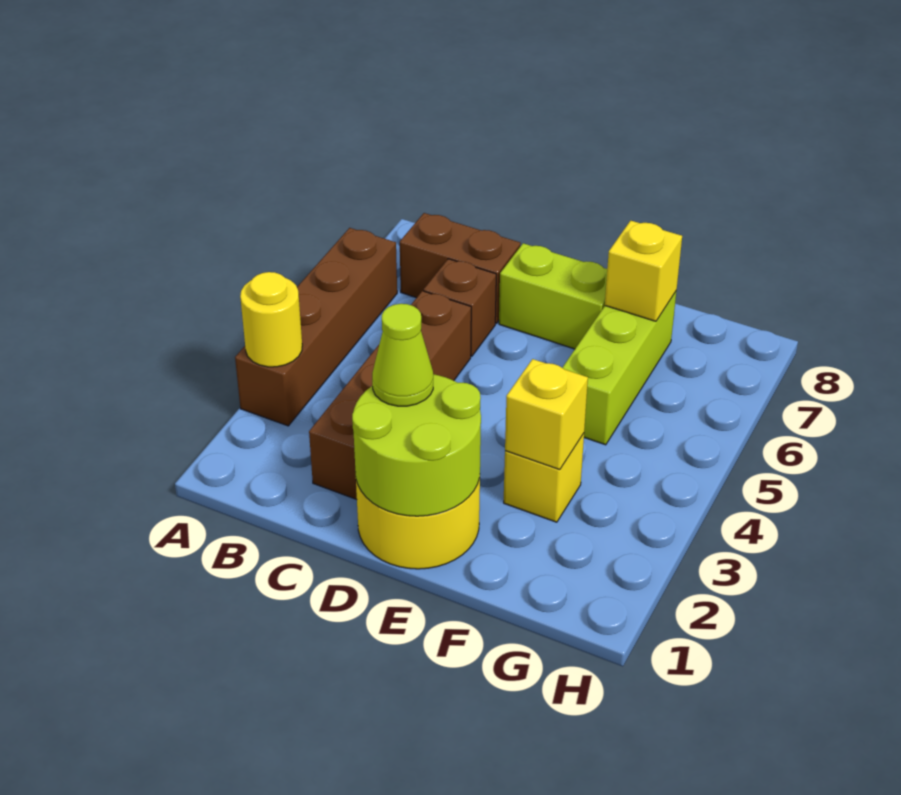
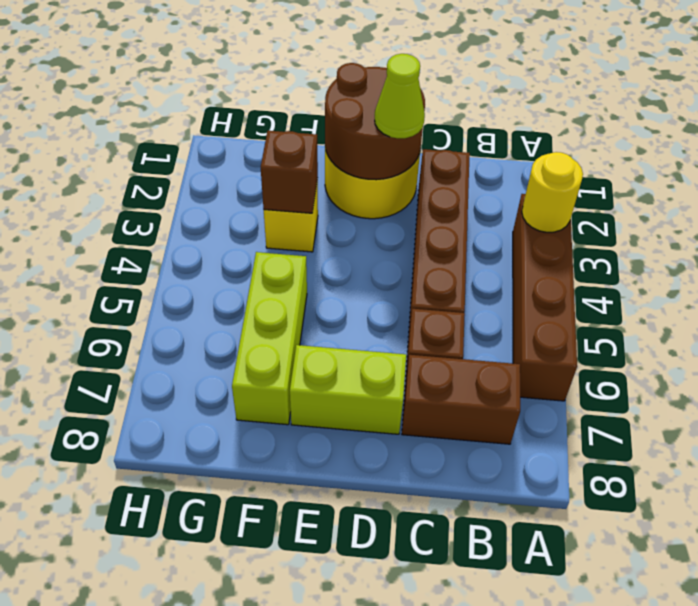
lime round brick D1:E2 level 2 -> brown round brick D1:E2 level 2
yellow brick F3 level 2 -> brown brick F3 level 2
yellow brick F7 level 2 -> none

